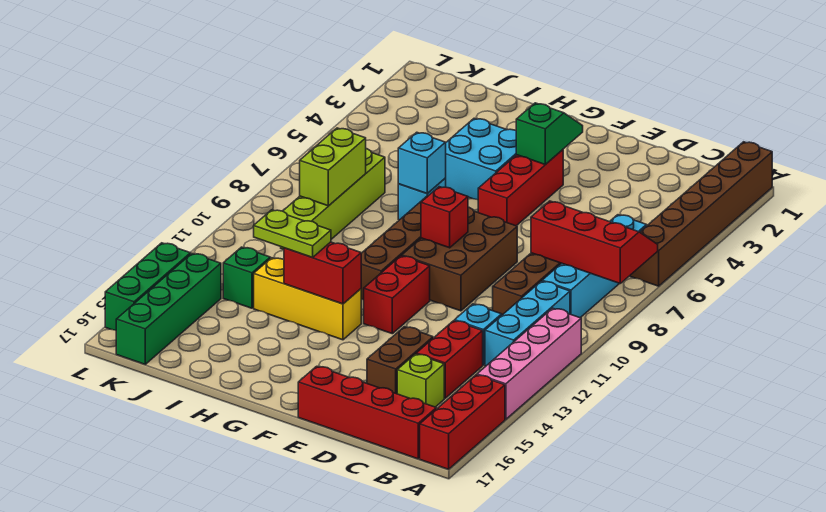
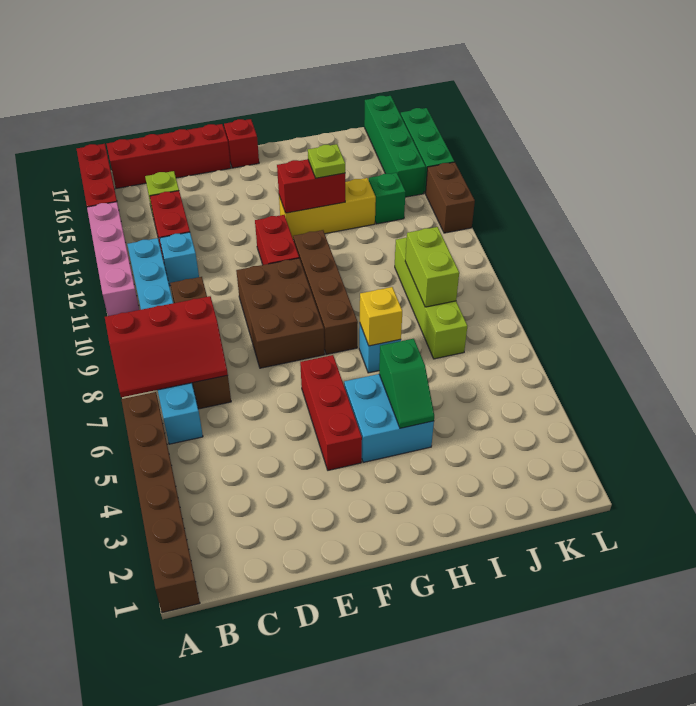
brown brick D14:D15 level 1 -> brown brick L12:L13 level 1
green slope F3:F4 level 2 top 4 -> green slope H4:H5 level 2 top 5
red brick F9 level 2 -> red brick F17 level 1
cyan brick H7 level 2 -> yellow brick H7 level 2
lime plate H13:I13 level 3 -> lime plate H13 level 3

